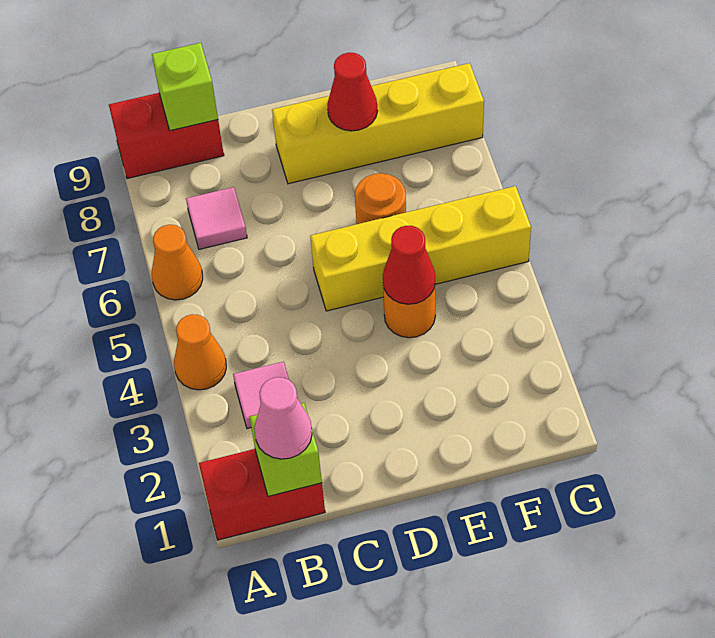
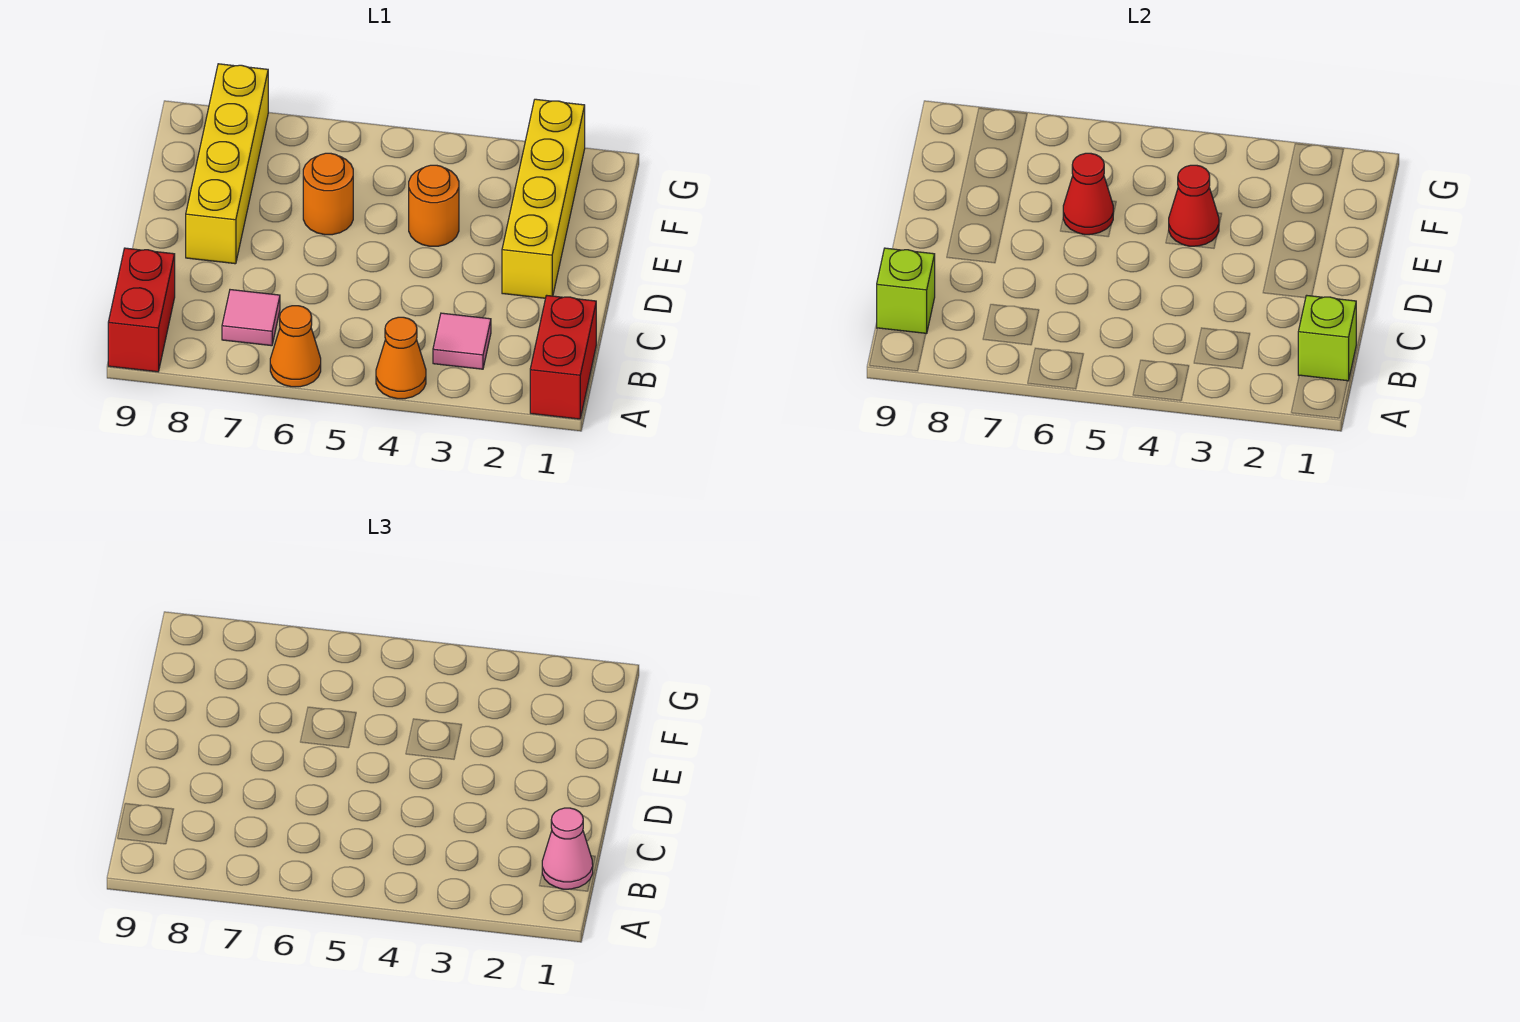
yellow brick D5:G5 level 1 -> yellow brick D2:G2 level 1
red cone E8 level 2 -> red cone E6 level 2

